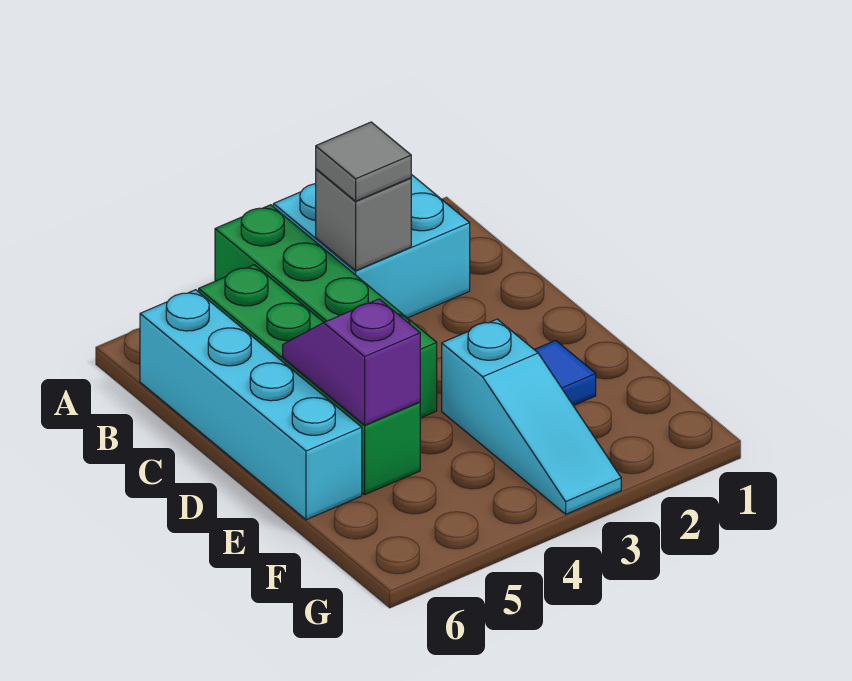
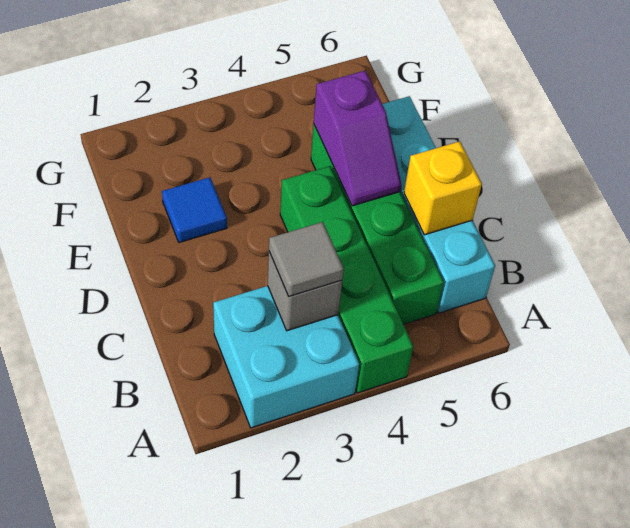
none -> yellow brick C6 level 2
cyan slope E3:G3 level 1 top E -> none

